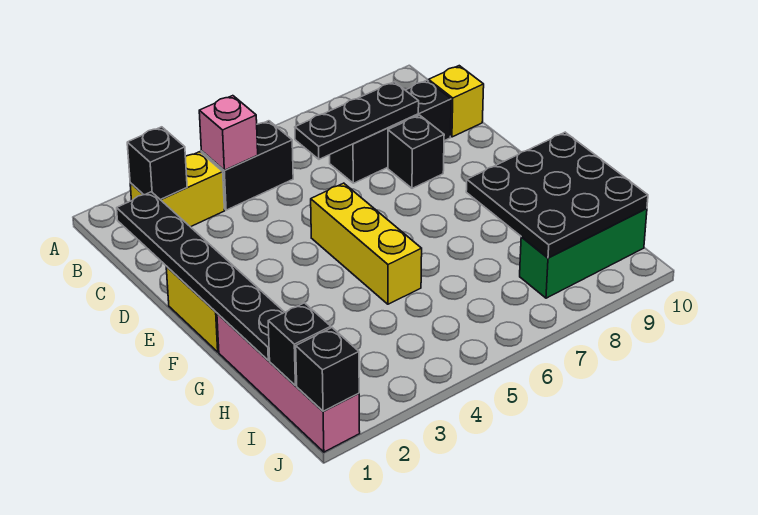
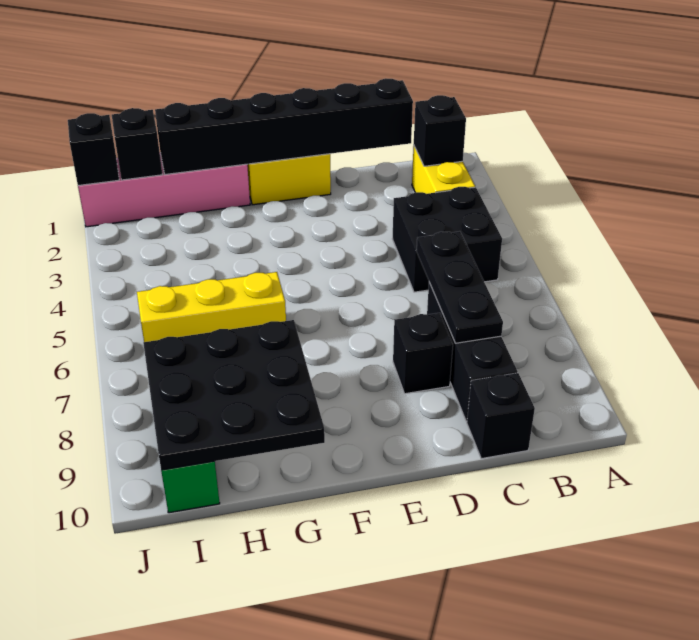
black brick B4:B5 level 1 -> black brick B4:C5 level 1
pink brick B4 level 2 -> none
black plate C1:H1 level 2 -> black brick C1:H1 level 2
yellow brick C10 level 1 -> black brick C10 level 1
yellow brick E5:G5 level 1 -> yellow brick G6:I6 level 1

